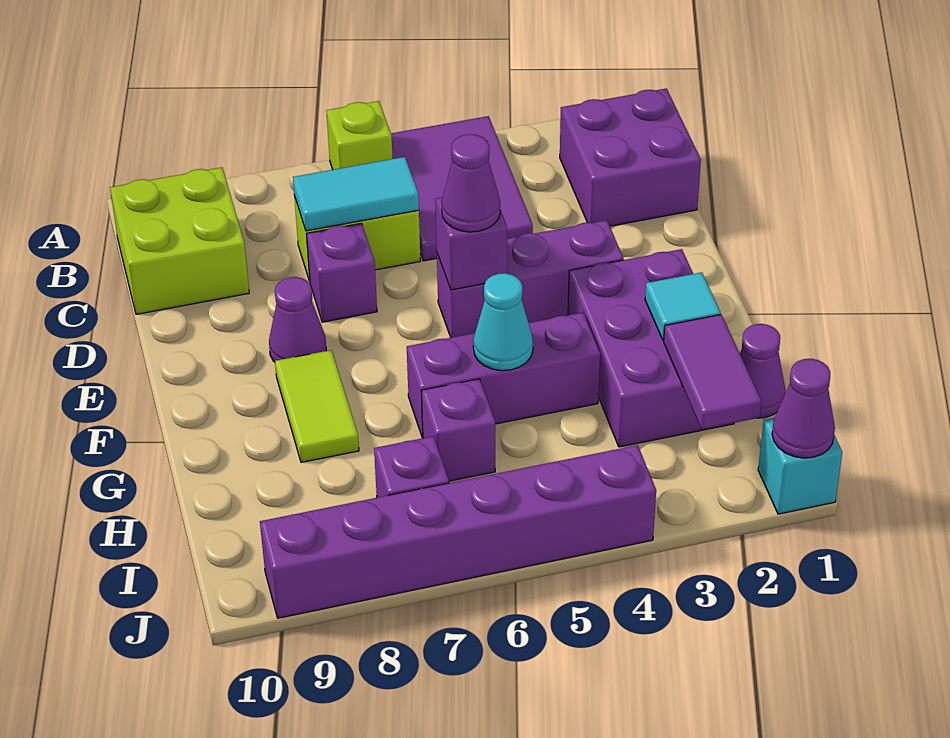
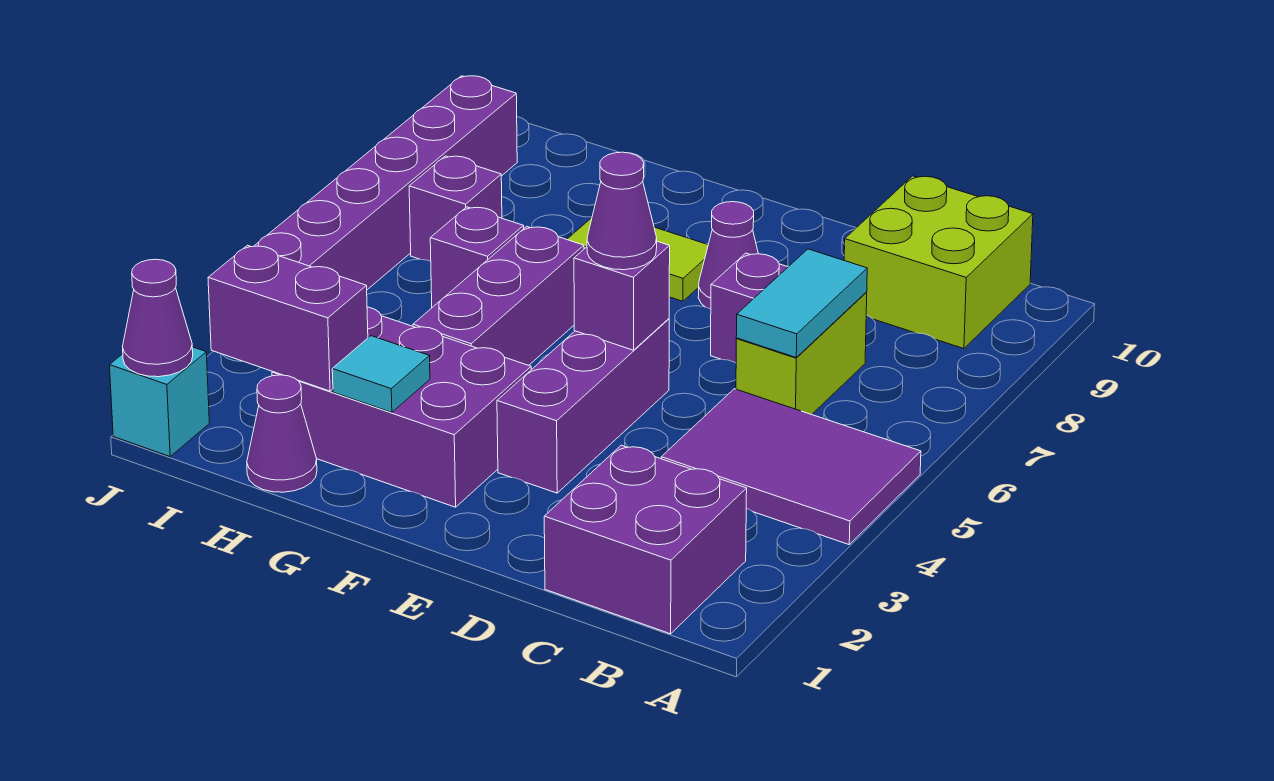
lime brick A6 level 1 -> none
cyan cone G5 level 2 -> none
purple tile H2:I2 level 2 -> purple brick H2:I2 level 2

